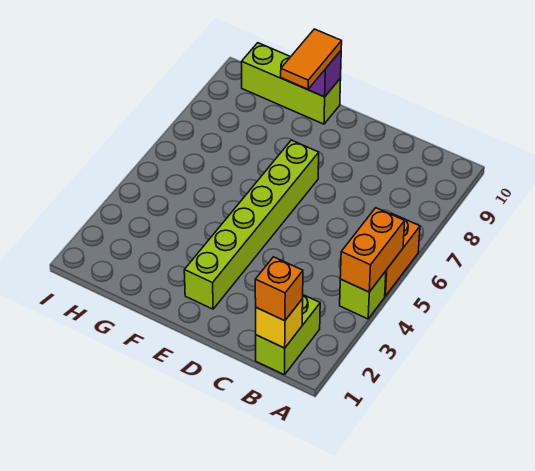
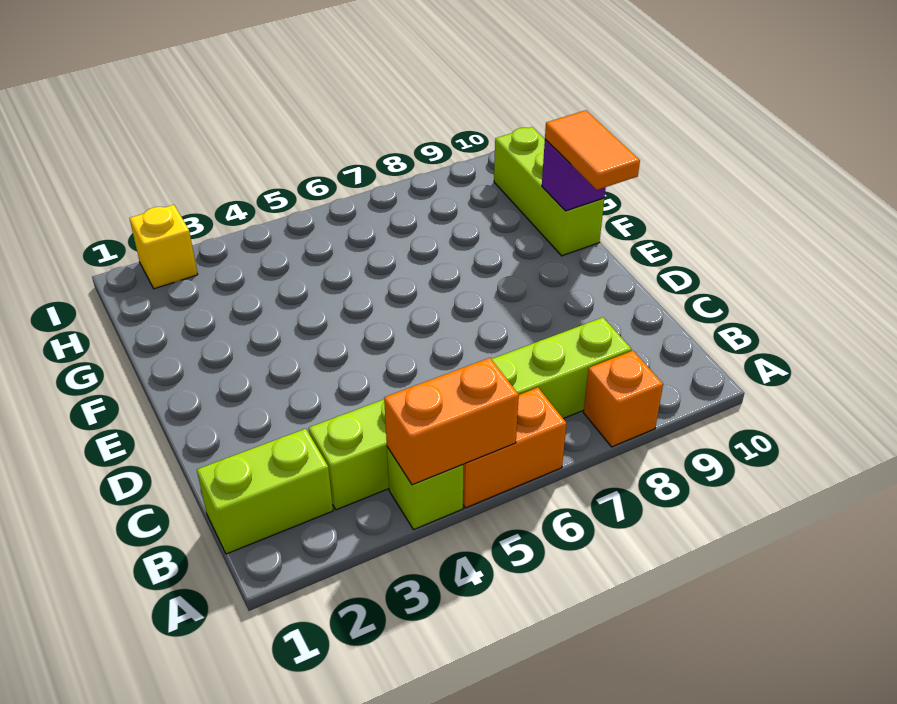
yellow brick B1 level 2 -> yellow brick I2 level 1
orange brick B1 level 3 -> orange brick A8 level 1
lime brick E2:E7 level 1 -> lime brick B3:B8 level 1
orange tile F9:F10 level 3 -> orange tile E10:F10 level 3

